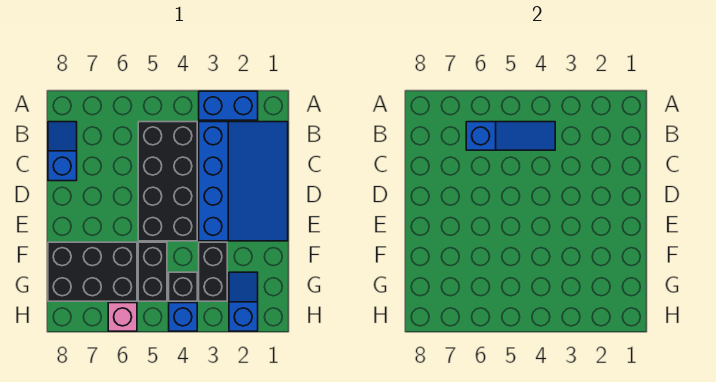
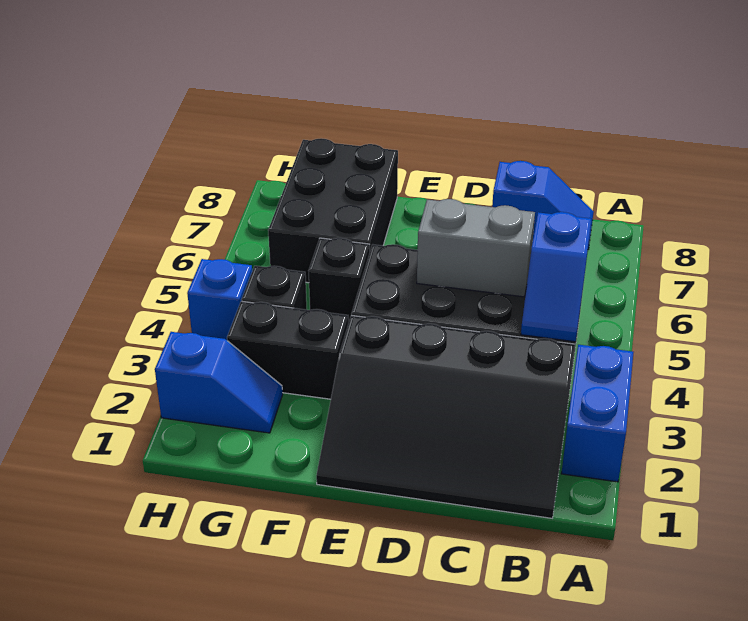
blue slope B1:E3 level 1 top 3 -> black slope B1:E3 level 1 top 3
blue slope B4:B6 level 2 top 6 -> blue slope B4:B5 level 2 top 5
none -> grey brick C5:D5 level 2
black brick F5:G5 level 1 -> black brick F5 level 1
pink brick H6 level 1 -> none

